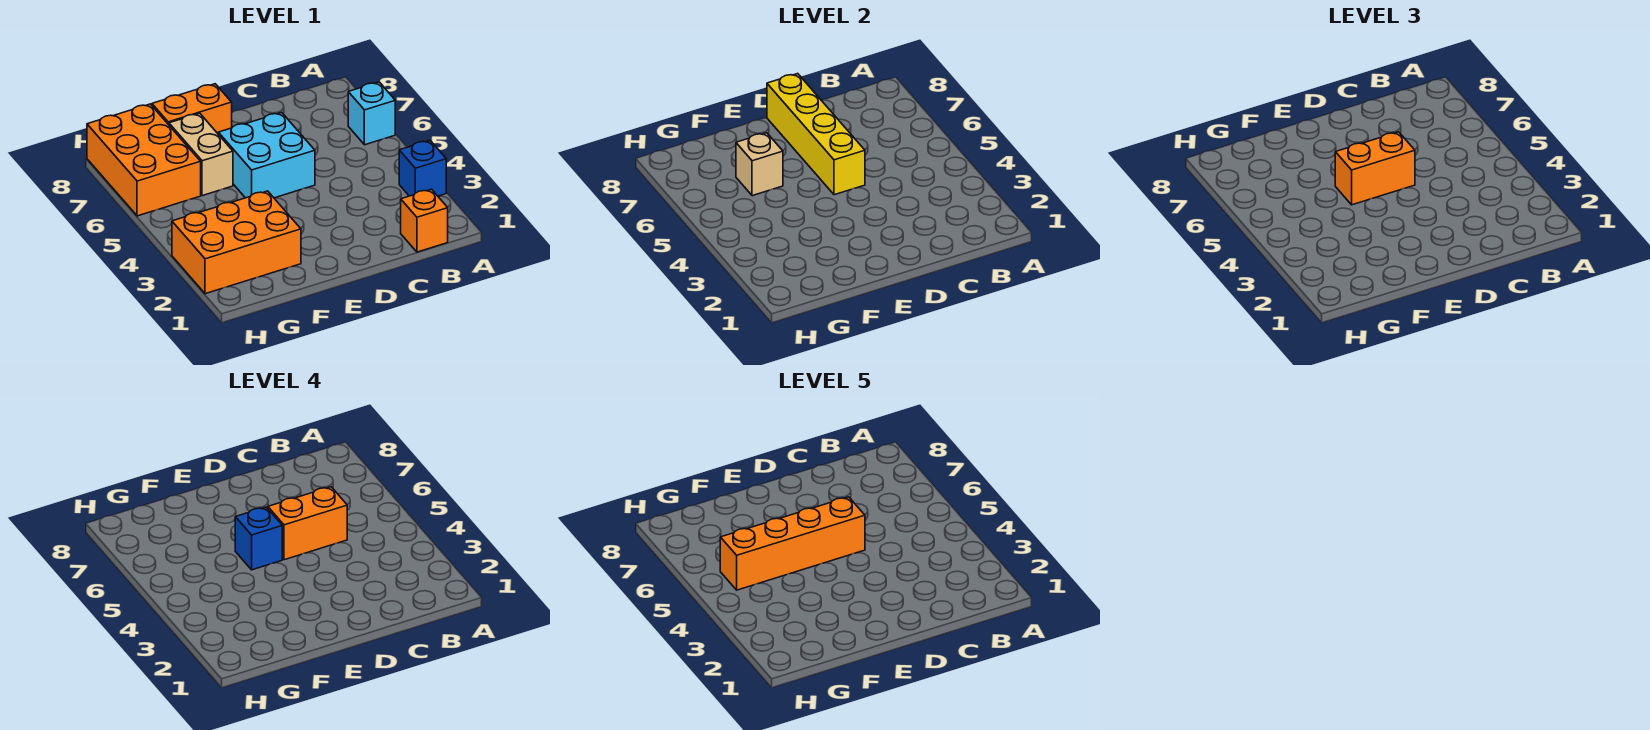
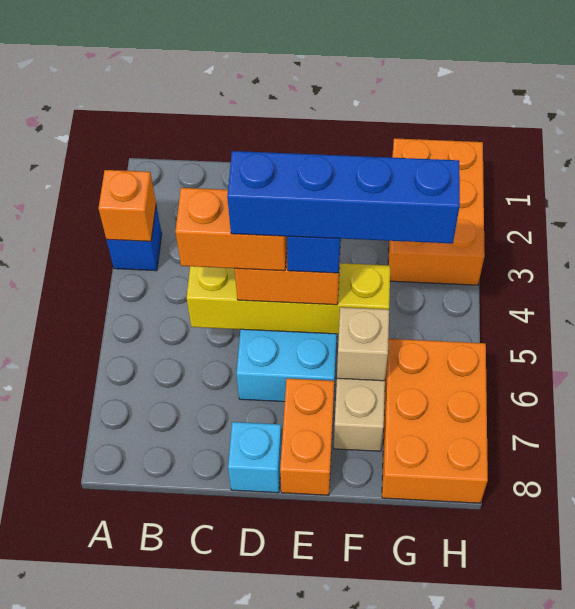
cyan brick A6 level 1 -> cyan brick D8 level 1
orange brick B1 level 1 -> orange brick A3 level 2
yellow brick D5:D8 level 2 -> yellow brick C5:F5 level 2
orange brick D5:G5 level 5 -> blue brick D5:G5 level 5
orange brick E8:F8 level 1 -> orange brick E7:E8 level 1
orange brick F2:H3 level 1 -> orange brick G1:H3 level 1

